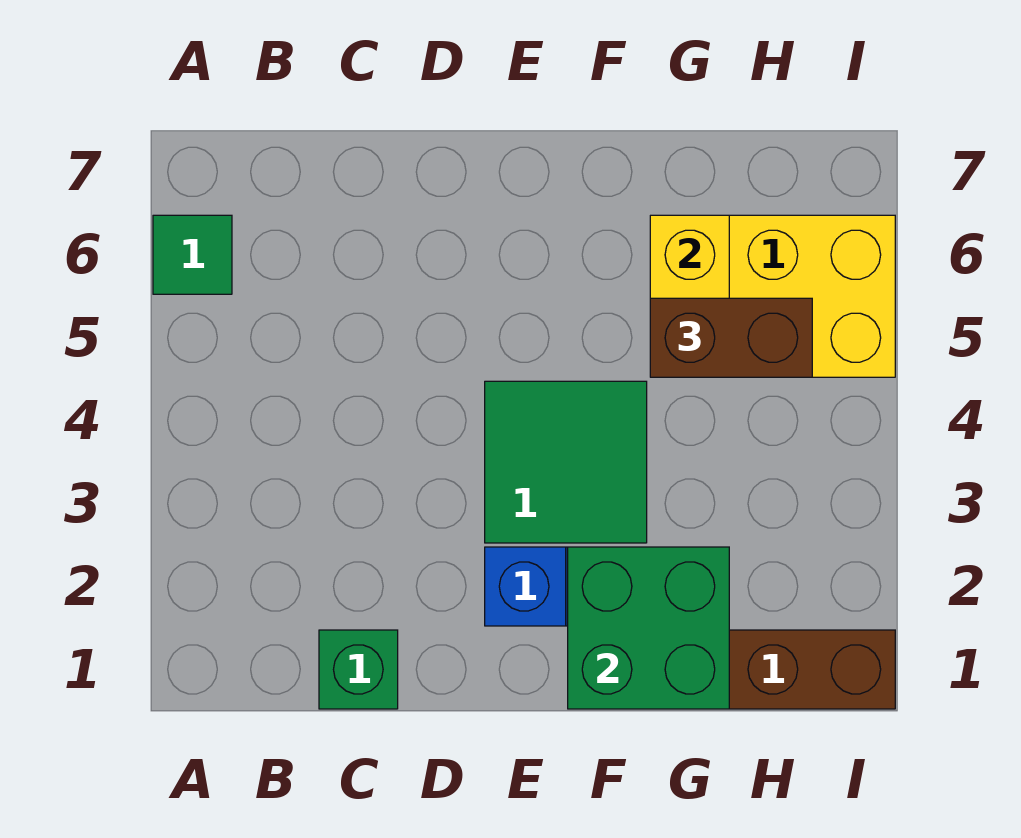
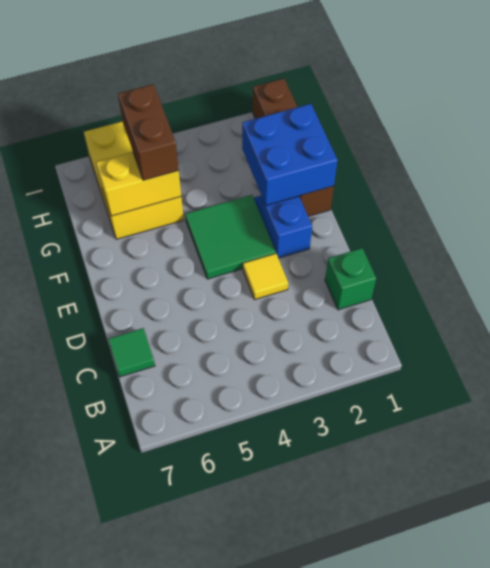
green tile A6 level 1 -> green tile C7 level 1
none -> yellow tile D3 level 1
green brick F1:G2 level 2 -> blue brick F1:G2 level 2

